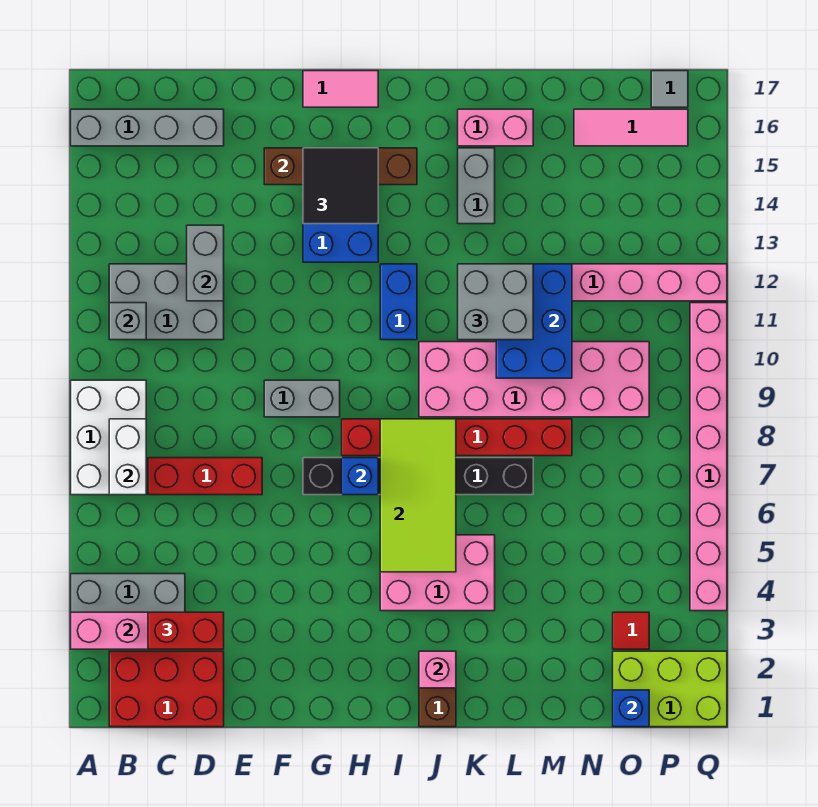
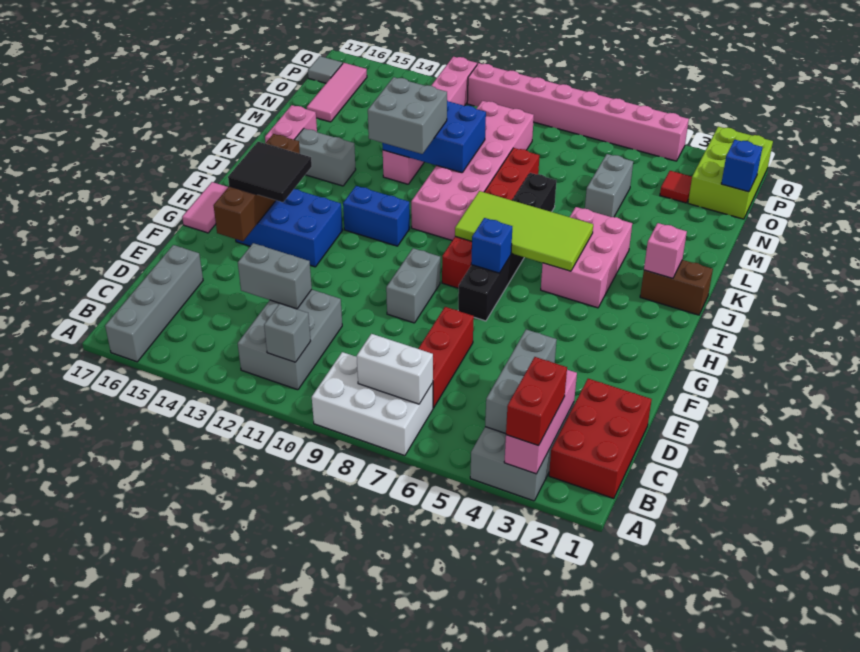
none -> grey brick B4:D4 level 2
red brick C3:D3 level 3 -> red brick A3:B3 level 3
none -> grey brick M5:N5 level 1

